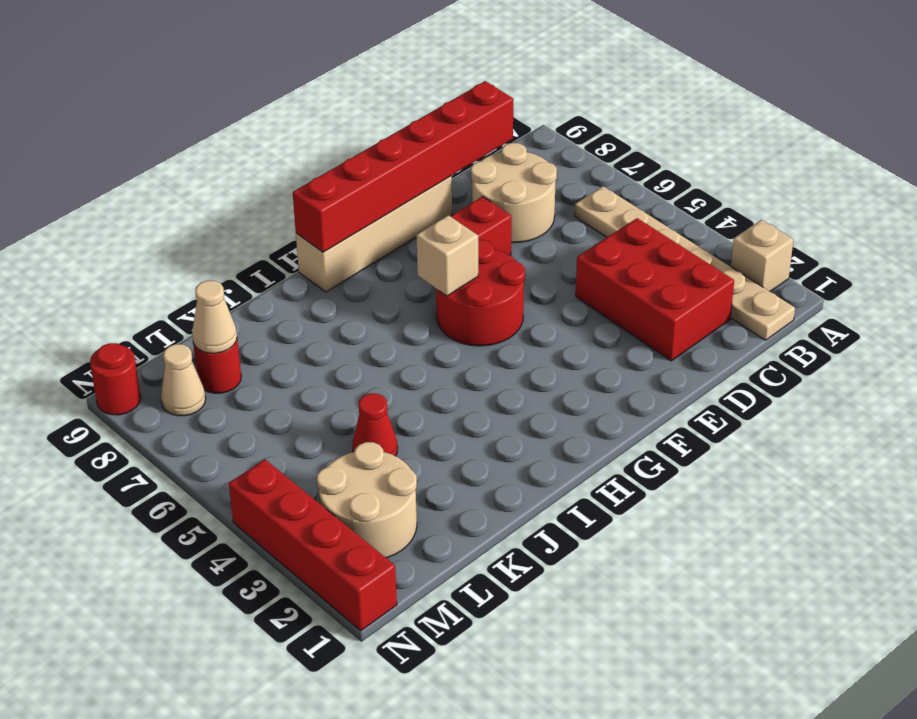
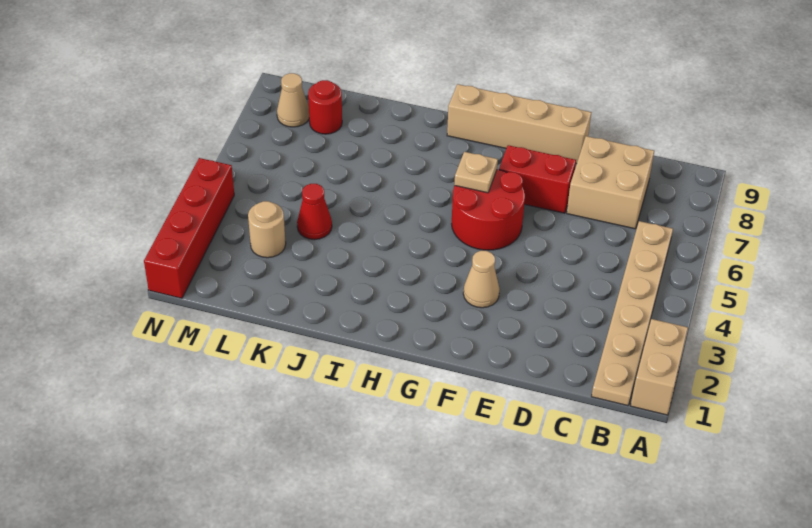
tan brick A2 level 1 -> tan brick A1:A2 level 1
red brick C2:D4 level 1 -> none
tan round brick C7:D8 level 1 -> tan brick C7:D8 level 1
red brick C9:H9 level 2 -> none
tan brick G6 level 2 -> tan plate G6 level 2
tan round brick L2:M3 level 1 -> tan round brick L3 level 1
tan cone L8 level 2 -> tan cone F3 level 1
red round brick N9 level 1 -> none

